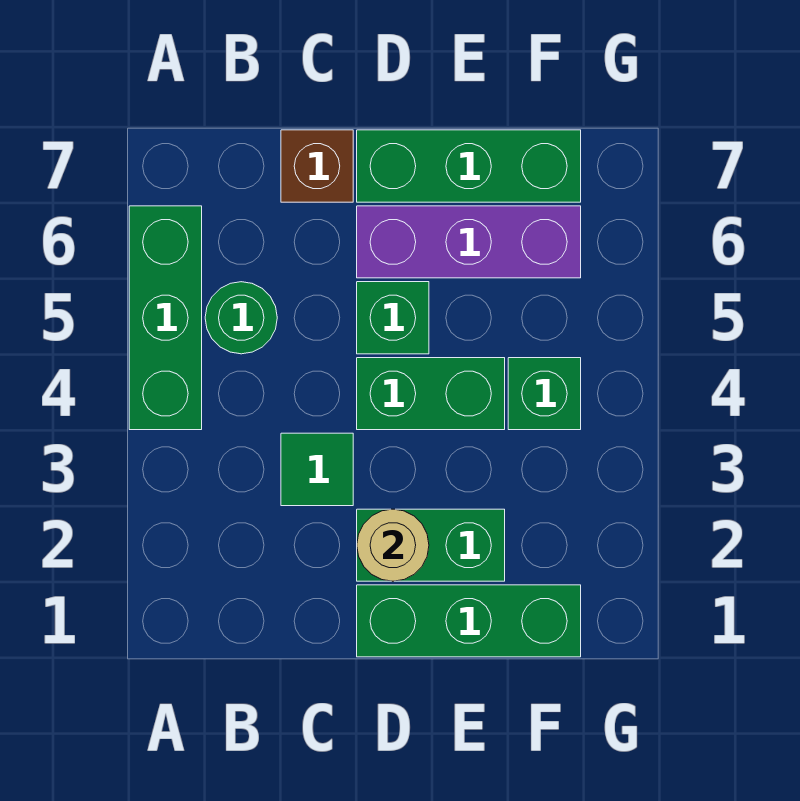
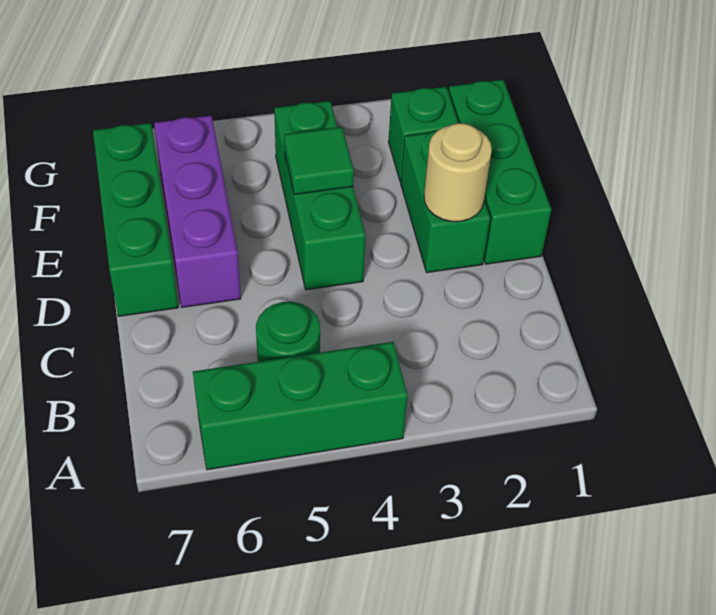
green tile C3 level 1 -> green tile E4 level 2
brown brick C7 level 1 -> none
green brick D5 level 1 -> green brick F2 level 1

